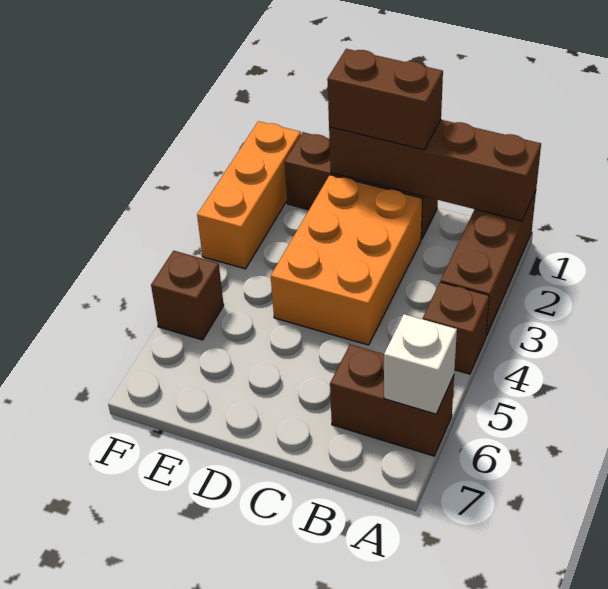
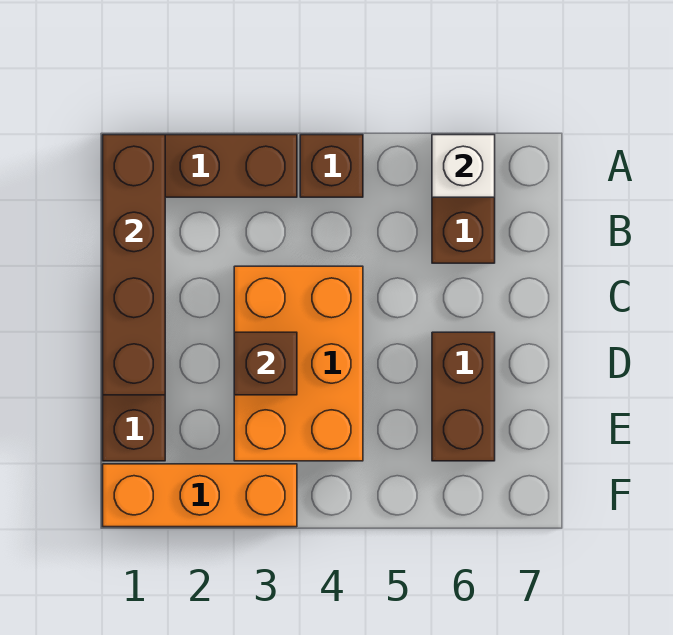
brown brick C1:D1 level 3 -> brown brick D6:E6 level 1
orange brick C2:D4 level 1 -> orange brick C3:E4 level 1
brown brick F5 level 1 -> brown brick D3 level 2

